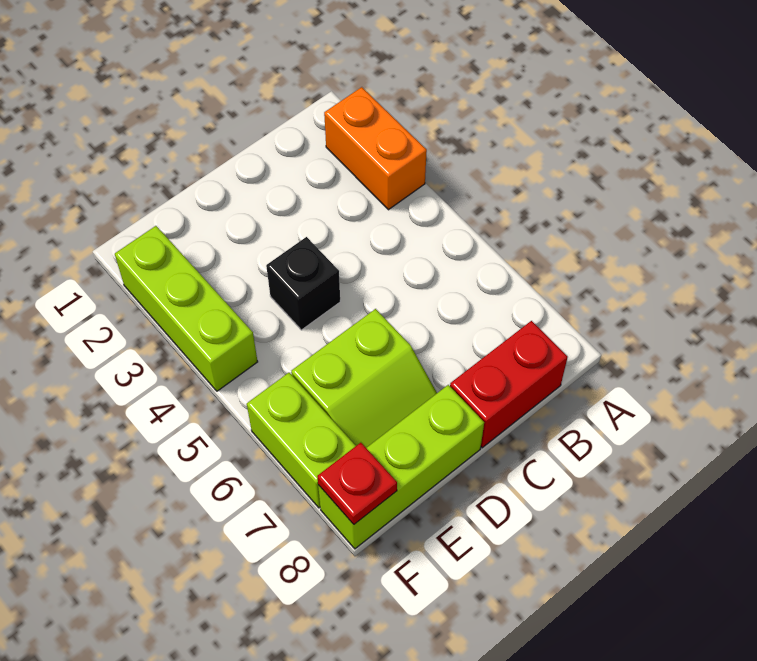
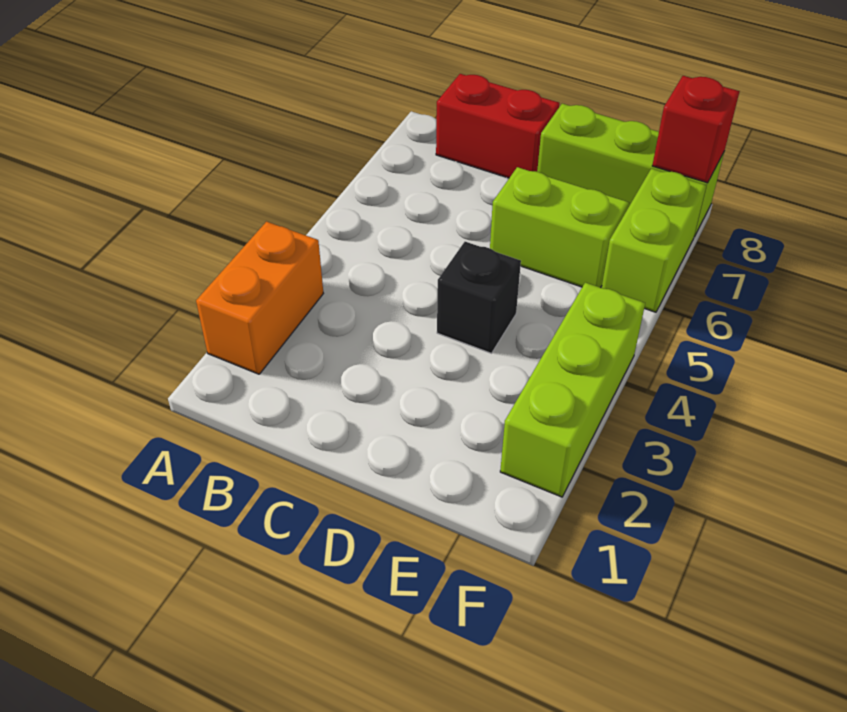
red plate F8 level 2 -> red brick F8 level 2

